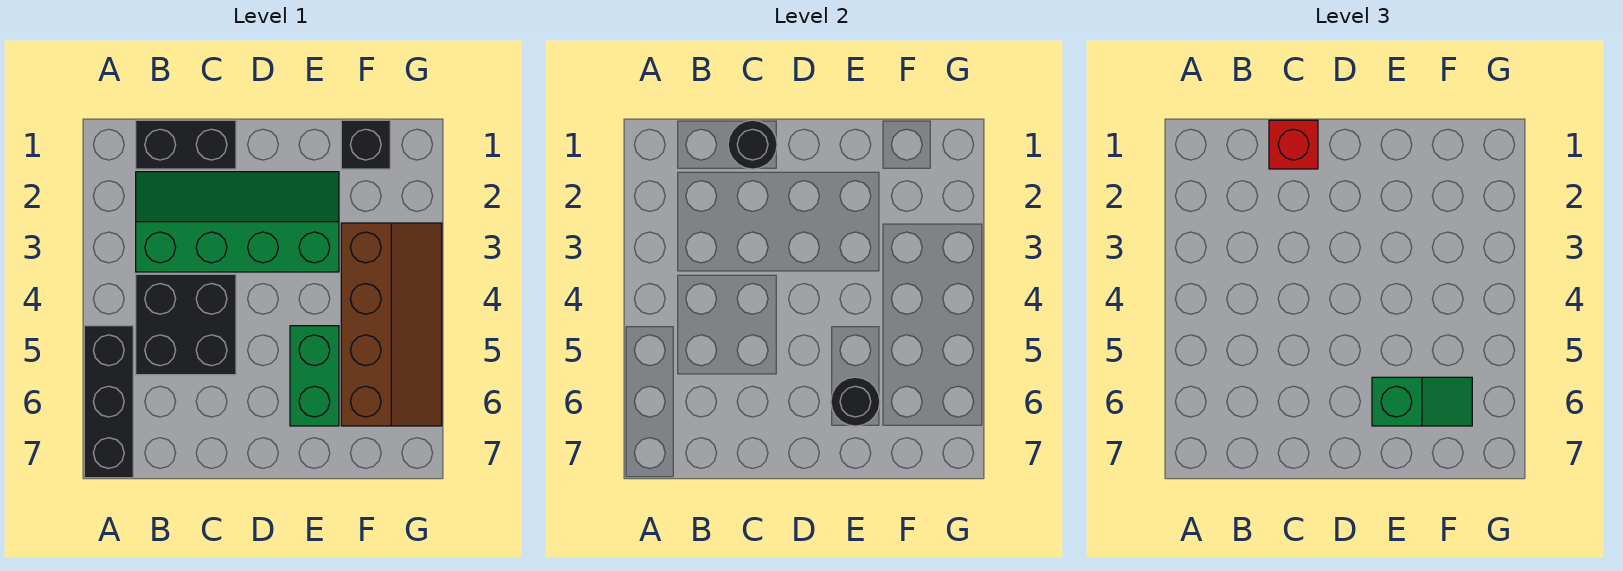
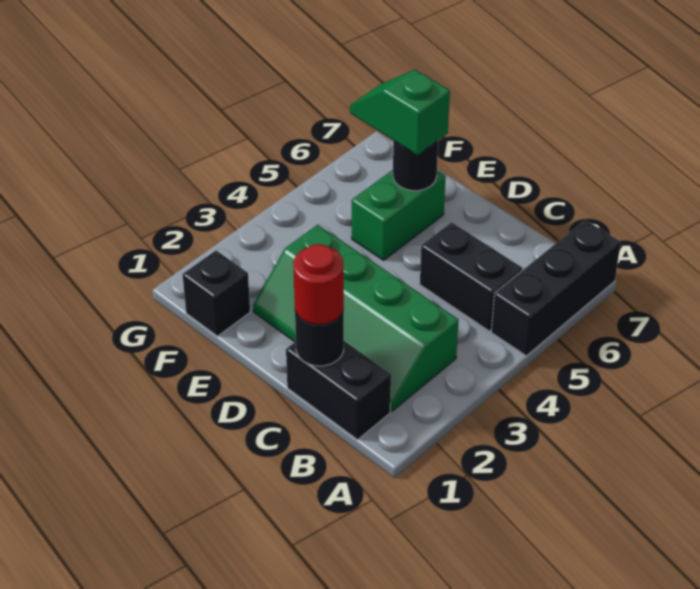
black brick B4:C5 level 1 -> black brick B5:C5 level 1
red brick C1 level 3 -> red round brick C1 level 3
brown slope F3:G6 level 1 top F -> none

